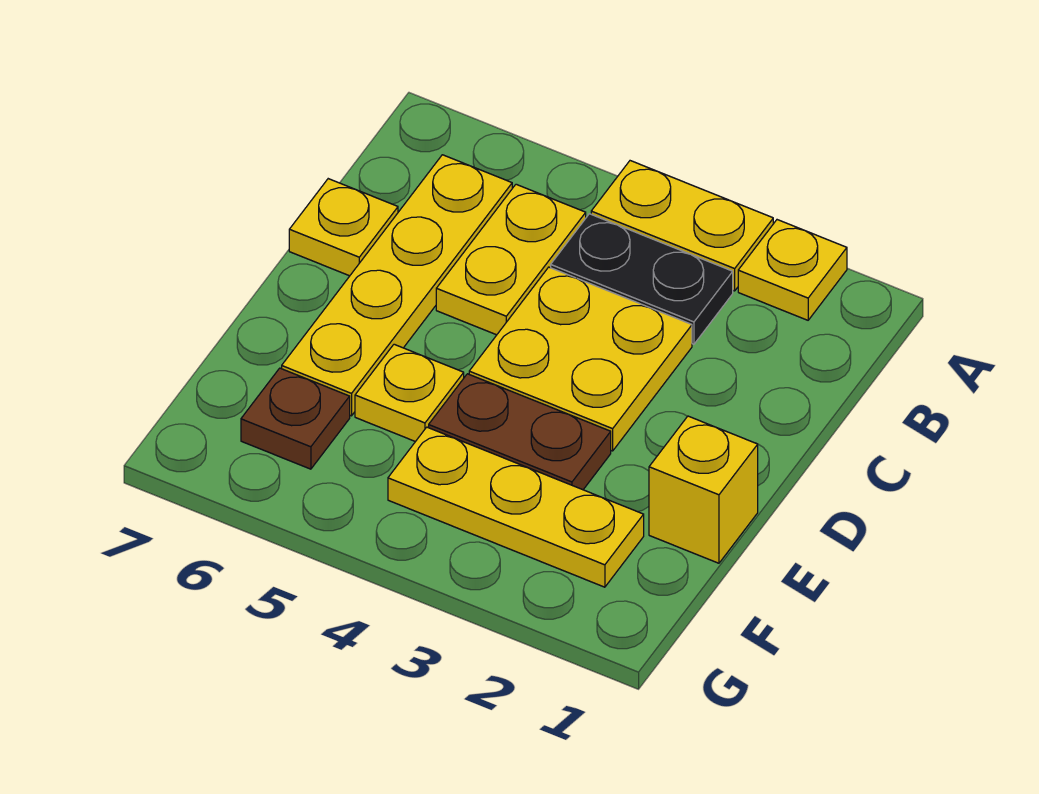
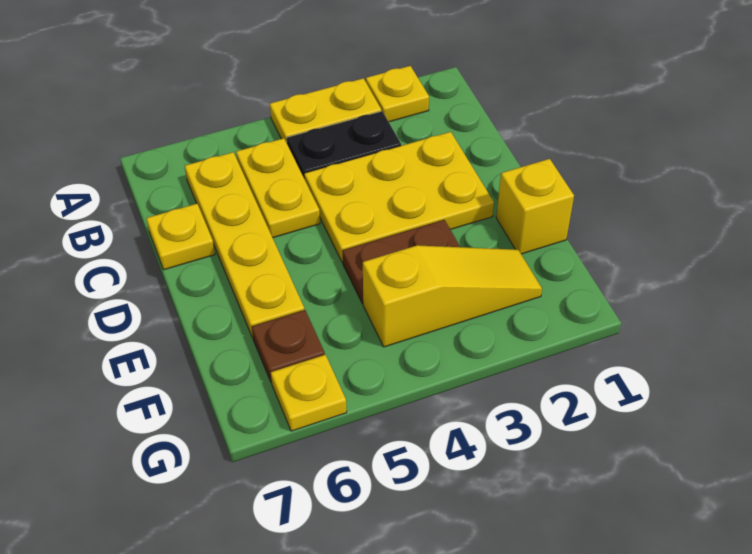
yellow plate C3:D4 level 1 -> yellow plate C2:D4 level 1
yellow plate E5 level 1 -> yellow plate G6 level 1
yellow plate F2:F4 level 1 -> yellow slope F2:F4 level 1 top 4

